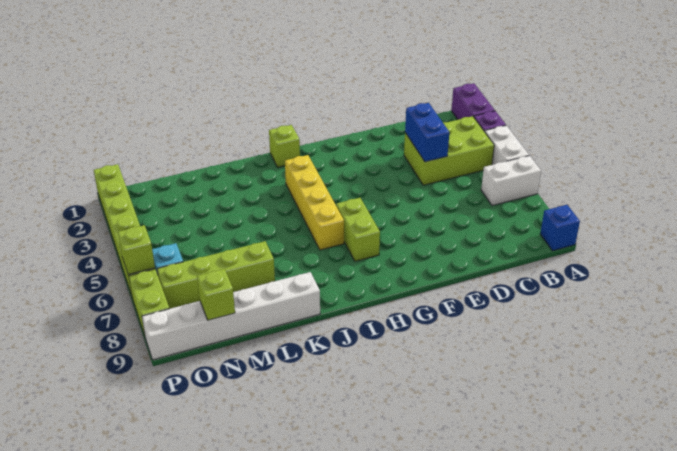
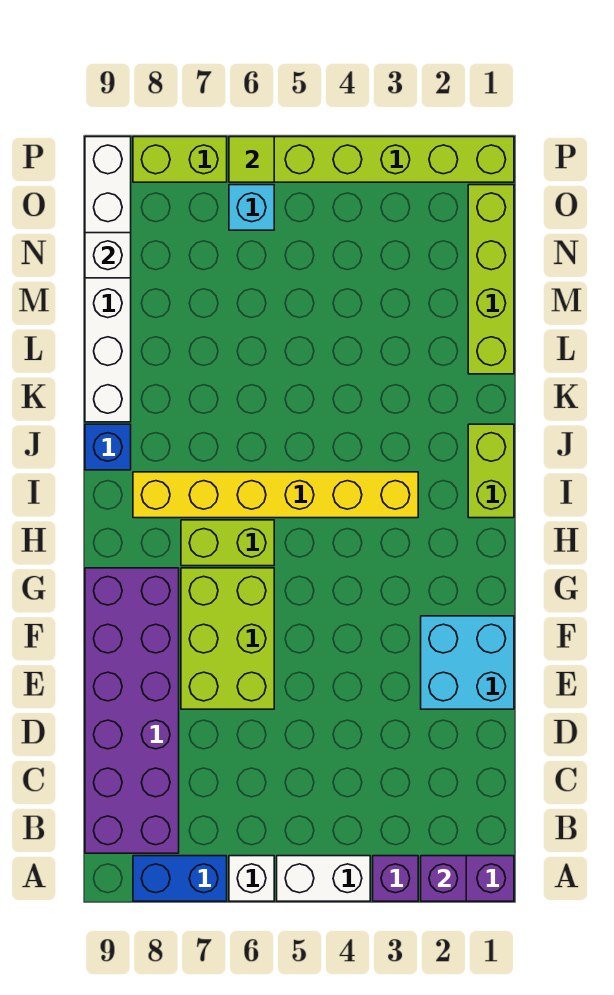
none -> purple brick A2 level 2
white brick A6:B6 level 1 -> white brick A6 level 1
blue brick A9 level 1 -> blue brick J9 level 1
lime brick B3:D4 level 1 -> lime brick E6:G7 level 1
none -> purple brick B8:G9 level 1
blue brick D3:D4 level 2 -> blue brick A7:A8 level 1
none -> cyan brick E1:F2 level 1
lime brick I1 level 1 -> lime brick I1:J1 level 1
yellow brick I3:I6 level 1 -> yellow brick I3:I8 level 1
lime brick L7:O7 level 1 -> lime brick L1:O1 level 1
lime brick N9 level 2 -> white brick N9 level 2
lime brick P6 level 2 -> lime tile P6 level 2

